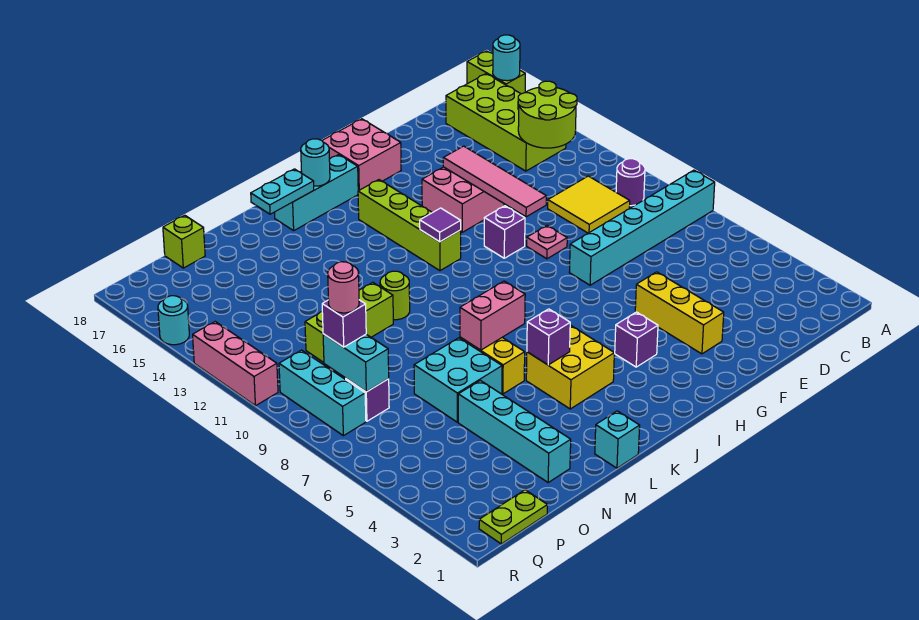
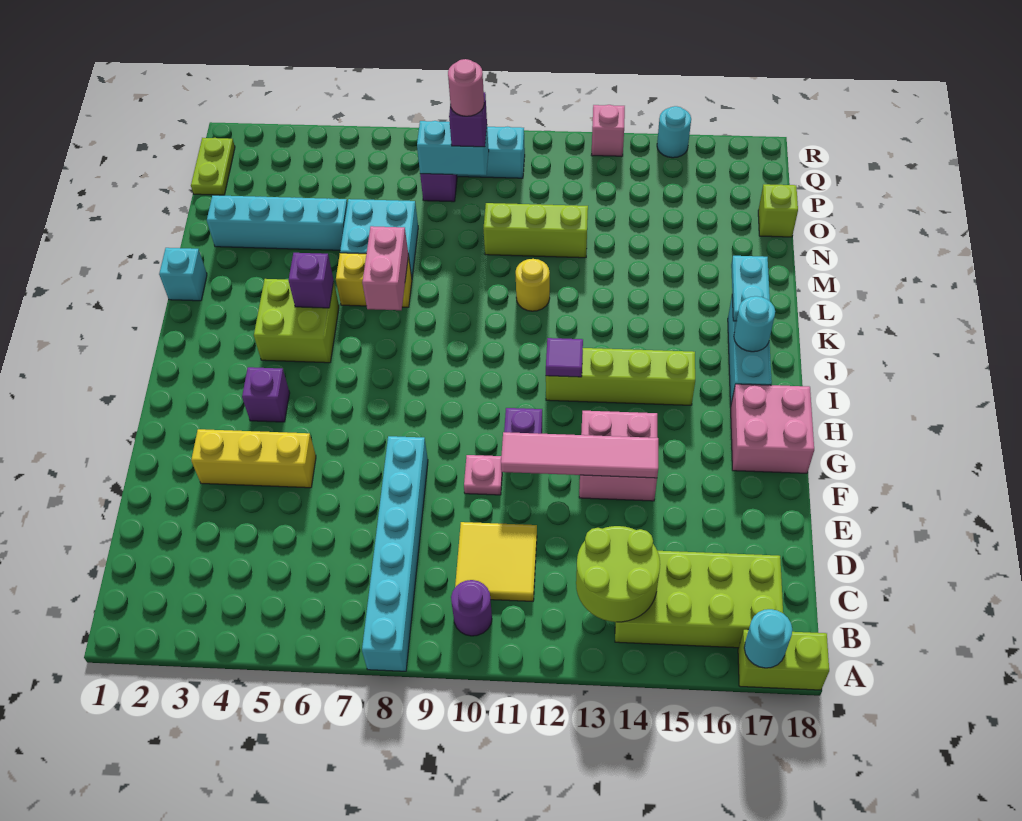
yellow brick J4:K5 level 1 -> lime brick J4:K5 level 1
lime round brick L11 level 1 -> yellow round brick L11 level 1
lime brick M11:O11 level 1 -> lime brick N10:N12 level 1
pink brick R11:R13 level 1 -> pink brick R13 level 1

